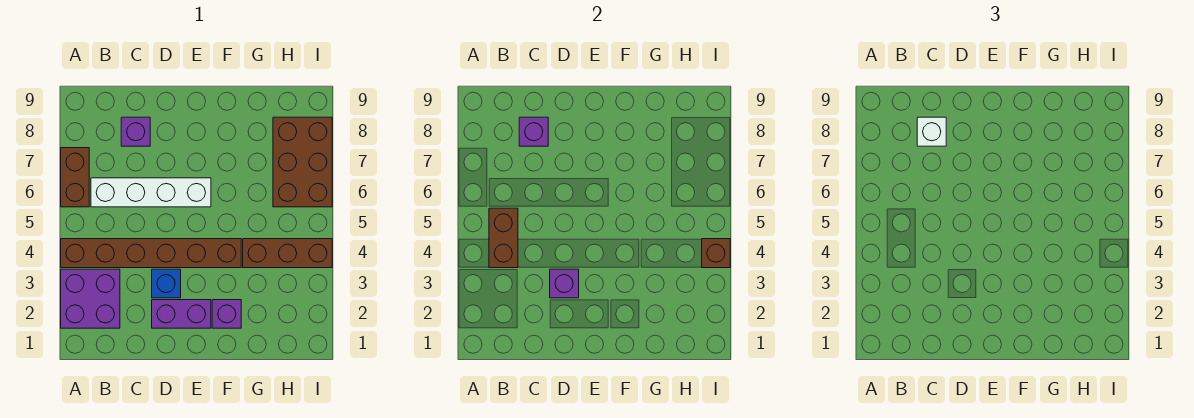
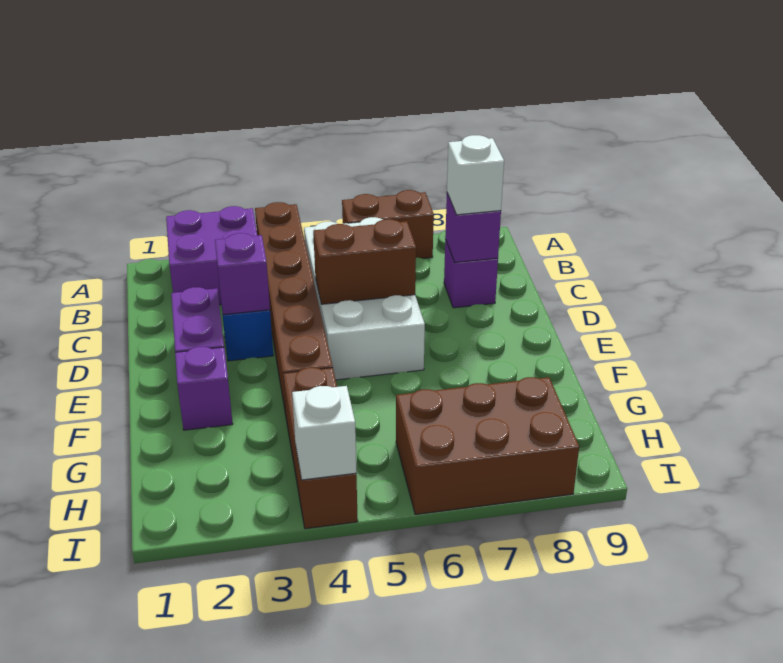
brown brick B4:B5 level 2 -> brown brick D5:D6 level 2
white brick B6:E6 level 1 -> white brick B5:E6 level 1
brown brick I4 level 2 -> white brick I4 level 2

